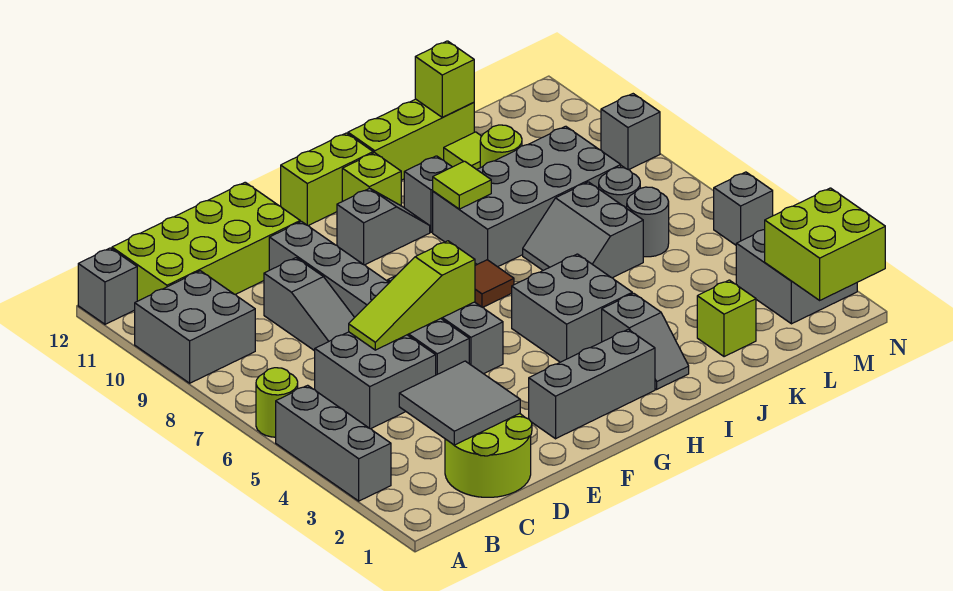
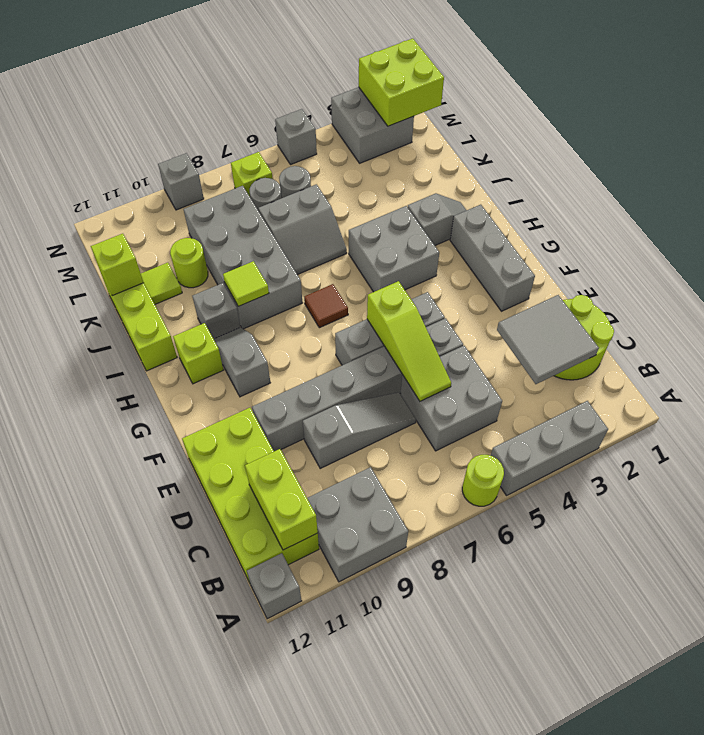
lime brick G12:H12 level 1 -> lime brick B11:C11 level 2
lime brick K2 level 1 -> lime brick M7 level 1

